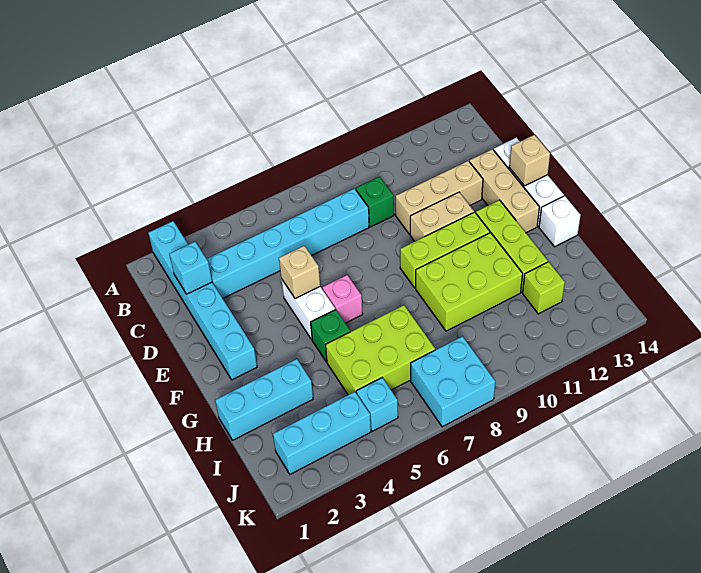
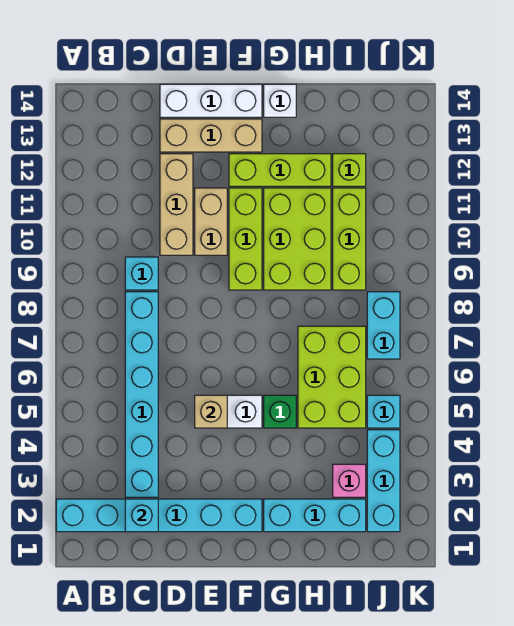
green brick C9 level 1 -> cyan brick C9 level 1
tan brick E14 level 2 -> none
pink brick F6 level 1 -> pink brick I3 level 1
cyan brick H1:H3 level 1 -> cyan brick G2:I2 level 1
none -> lime brick I9:I11 level 1
cyan brick J7:K8 level 1 -> cyan brick J7:J8 level 1

